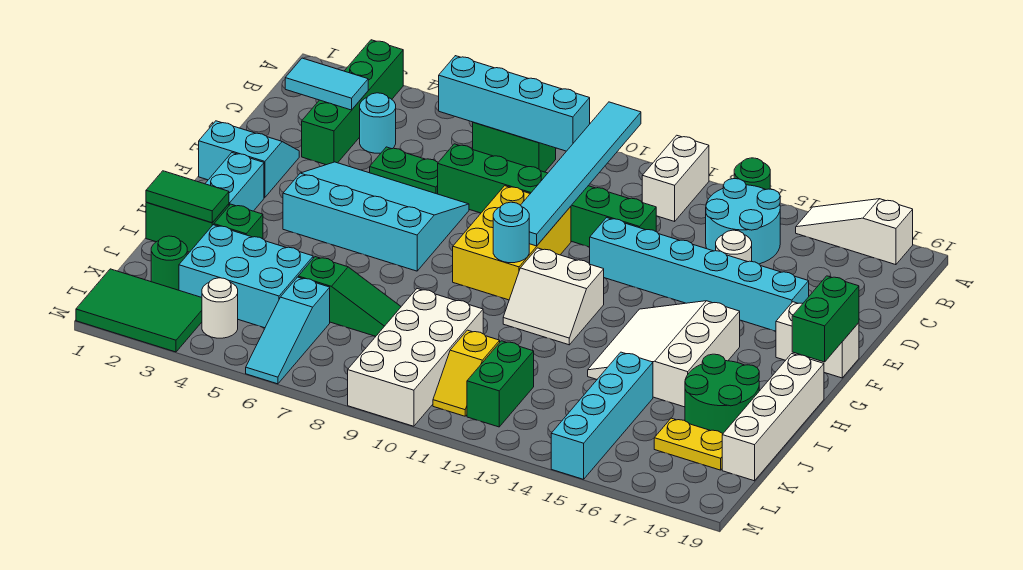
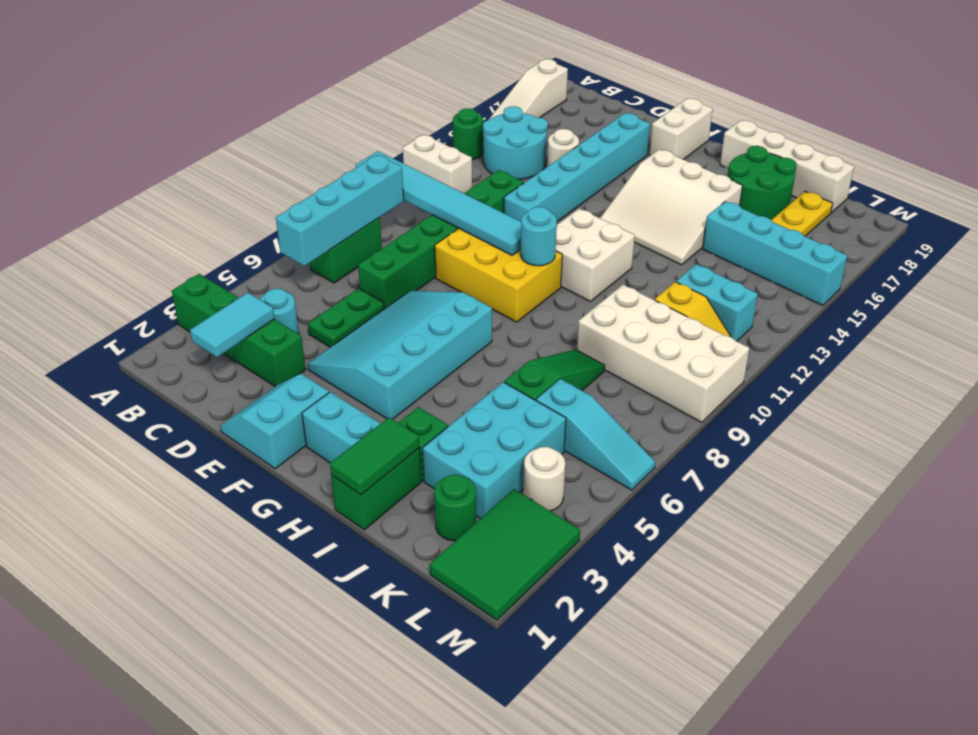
green brick F19:G19 level 2 -> none
white slope G11:H12 level 1 top G -> white brick G11:H12 level 1
green brick K12:L12 level 1 -> cyan brick K12:L12 level 1

